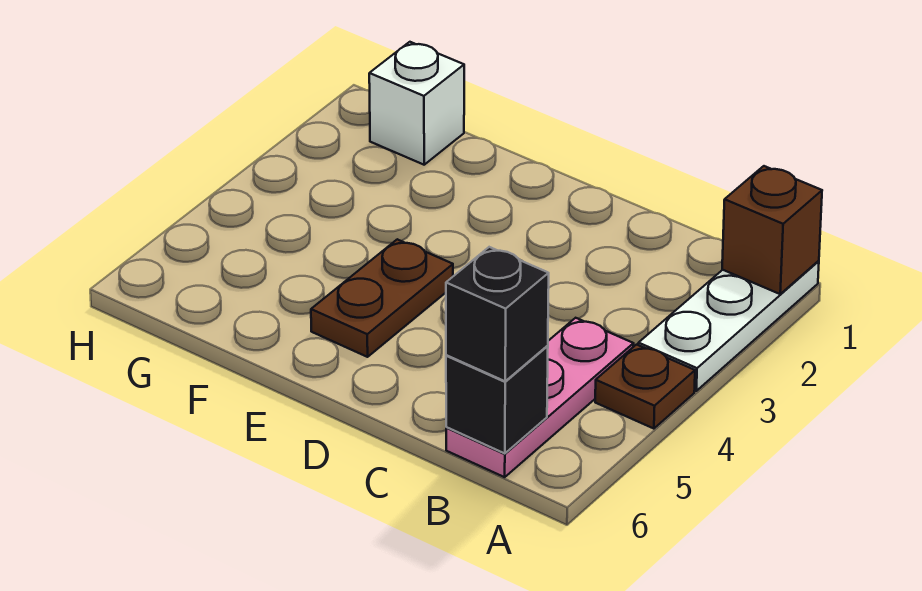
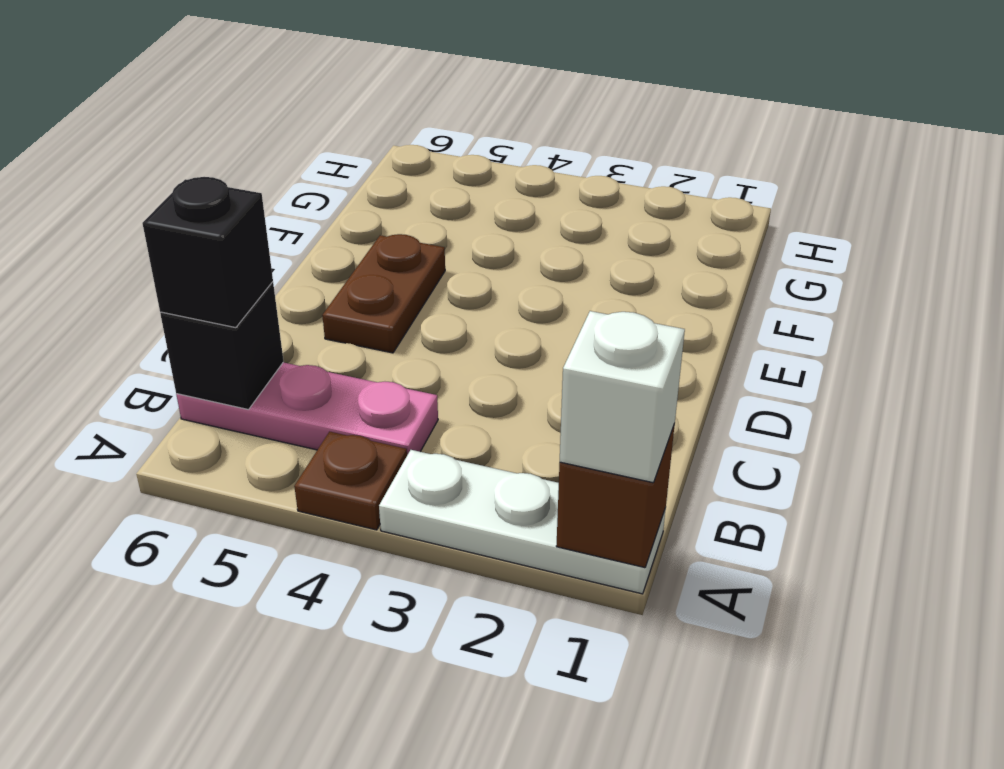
brown plate E4:E5 level 1 -> brown plate D5:E5 level 1
white brick G1 level 1 -> white brick A1 level 3

